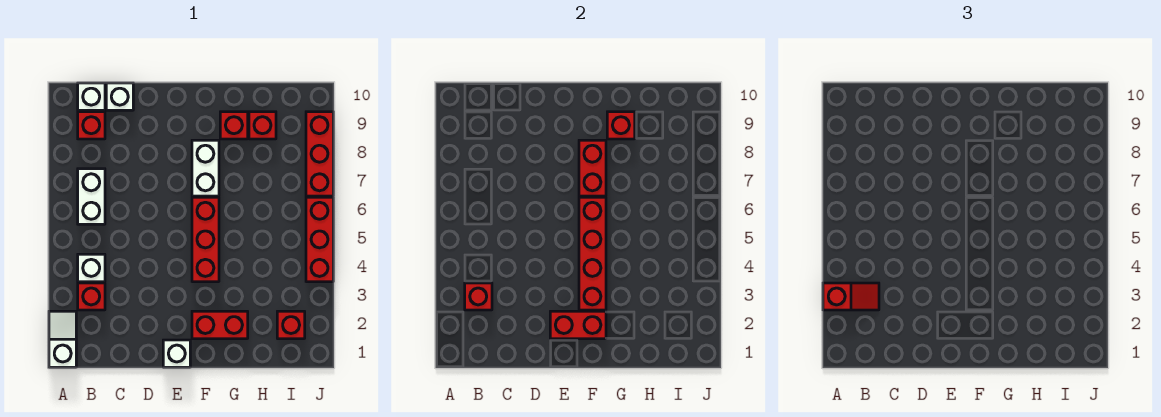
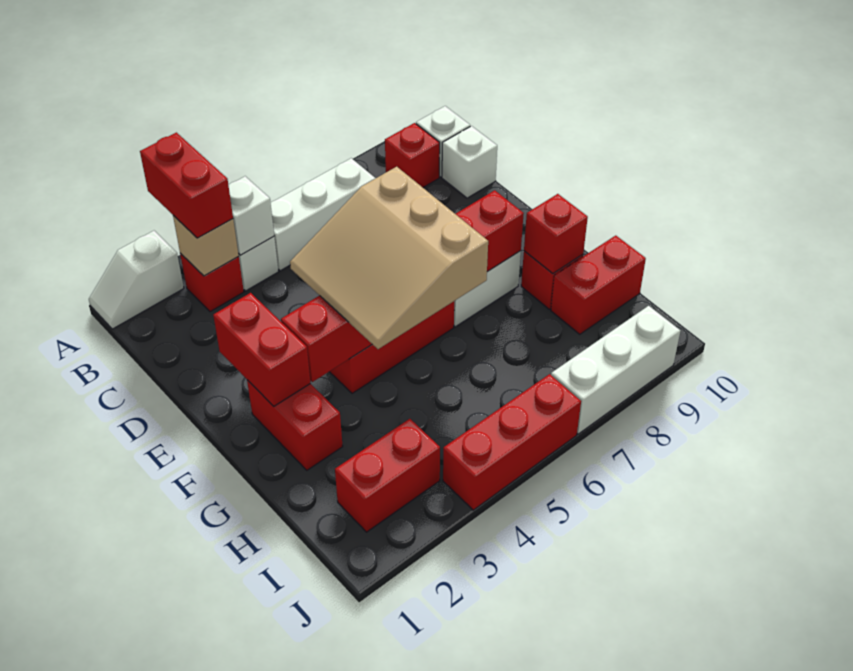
white slope A1:A2 level 1 top 1 -> white slope A1:A2 level 1 top 2
red slope A3:B3 level 3 top A -> red brick A3:B3 level 3
red brick B3 level 2 -> tan brick B3 level 2
white brick B6:B7 level 1 -> white brick B5:B7 level 1
white brick E1 level 1 -> white brick B4 level 2
none -> tan slope E4:G6 level 3 top 6
red brick H9 level 1 -> red brick H9:H10 level 1
red brick I2 level 1 -> red brick I2:I3 level 1
red brick J7:J9 level 1 -> white brick J7:J9 level 1

